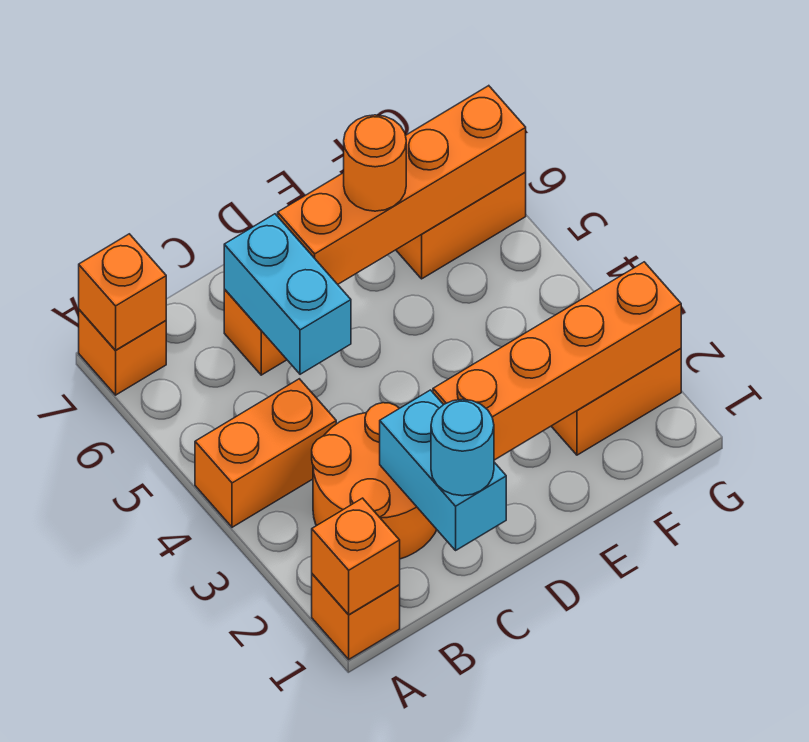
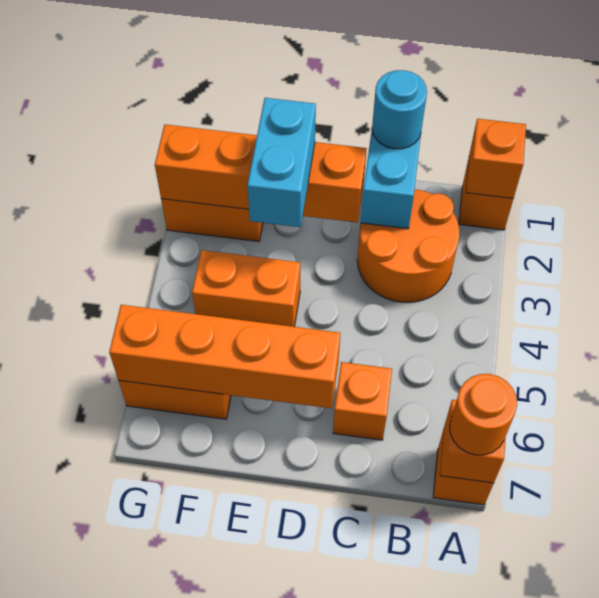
orange brick A4:B4 level 1 -> orange brick E4:F4 level 1
cyan brick C5:C6 level 2 -> cyan brick E2:E3 level 3
orange round brick E6 level 3 -> orange round brick A7 level 3

